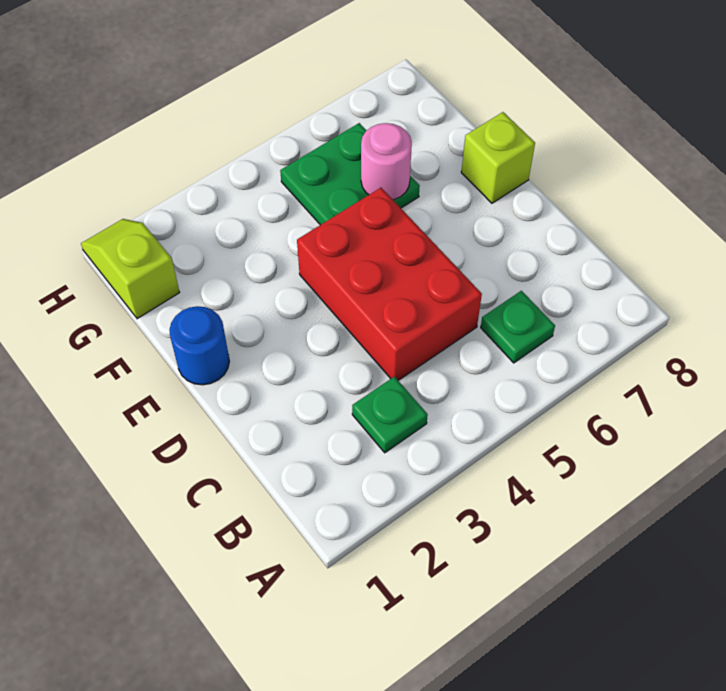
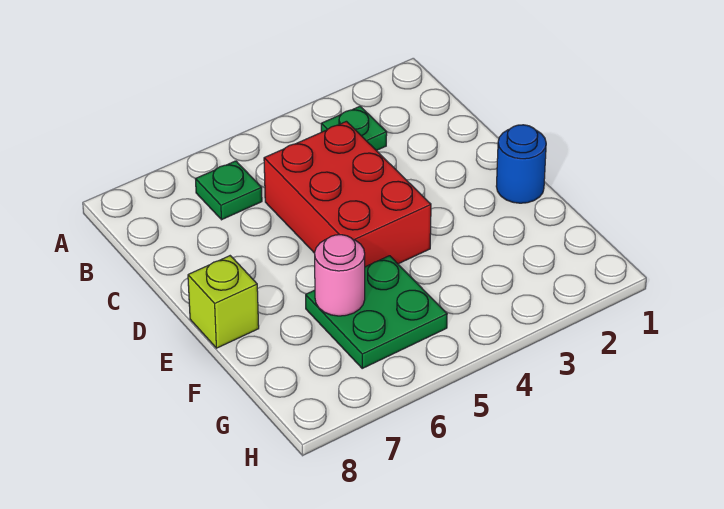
lime slope G1:H1 level 1 top G -> none

